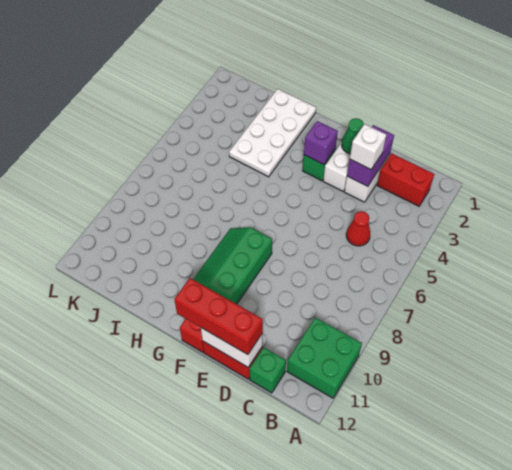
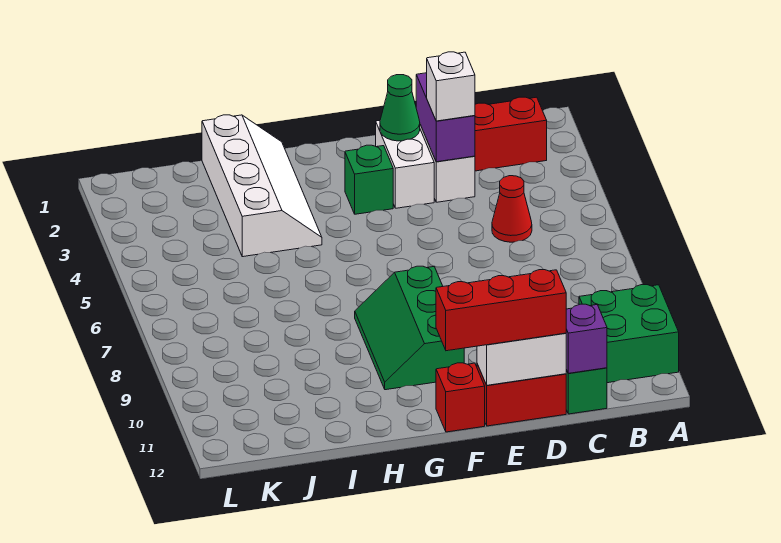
purple brick F3 level 2 -> purple brick C12 level 2
white plate H1:I4 level 1 -> white slope H1:I4 level 1 top I

